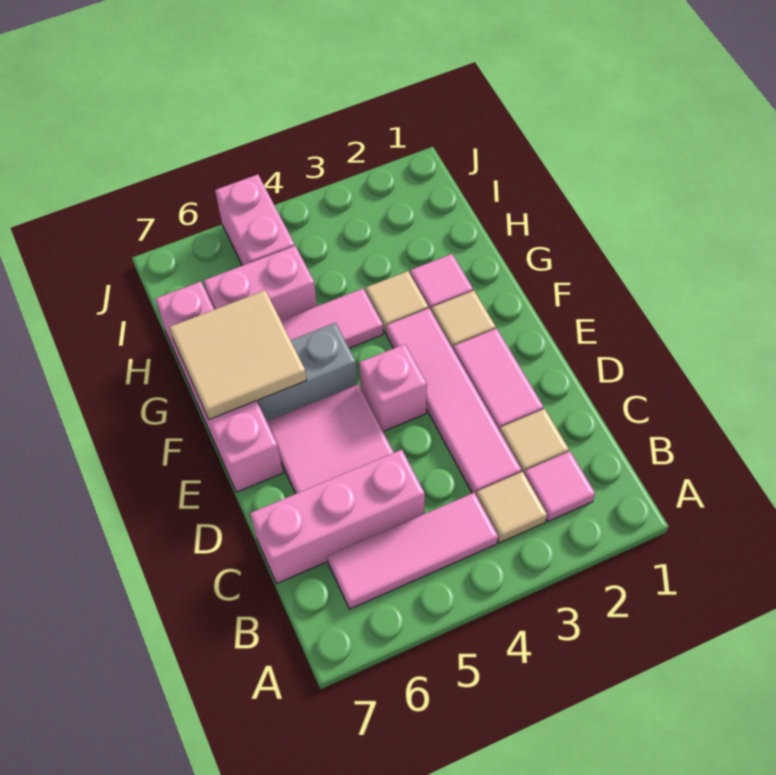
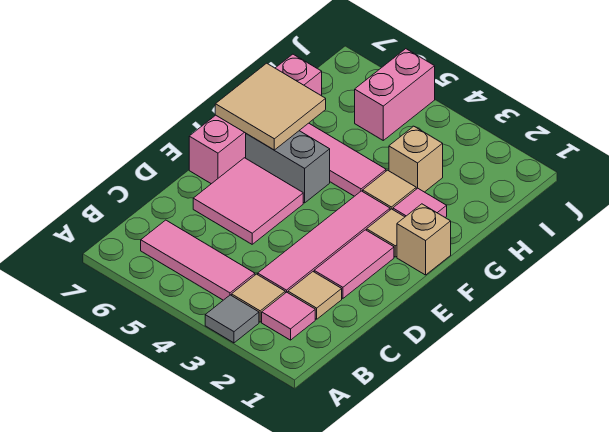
none -> grey tile A3 level 1
pink brick C5:C7 level 1 -> none
pink brick E4 level 1 -> none
none -> tan brick F1 level 1
none -> tan brick H3 level 1
pink brick H5:H6 level 1 -> none

